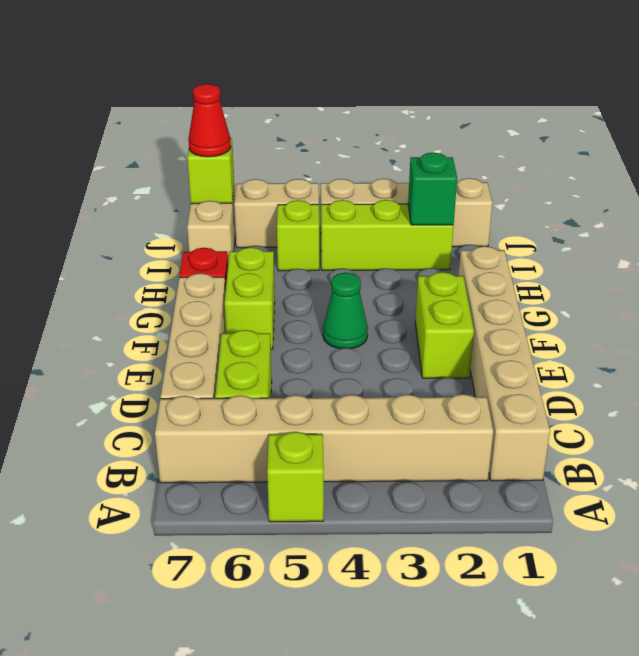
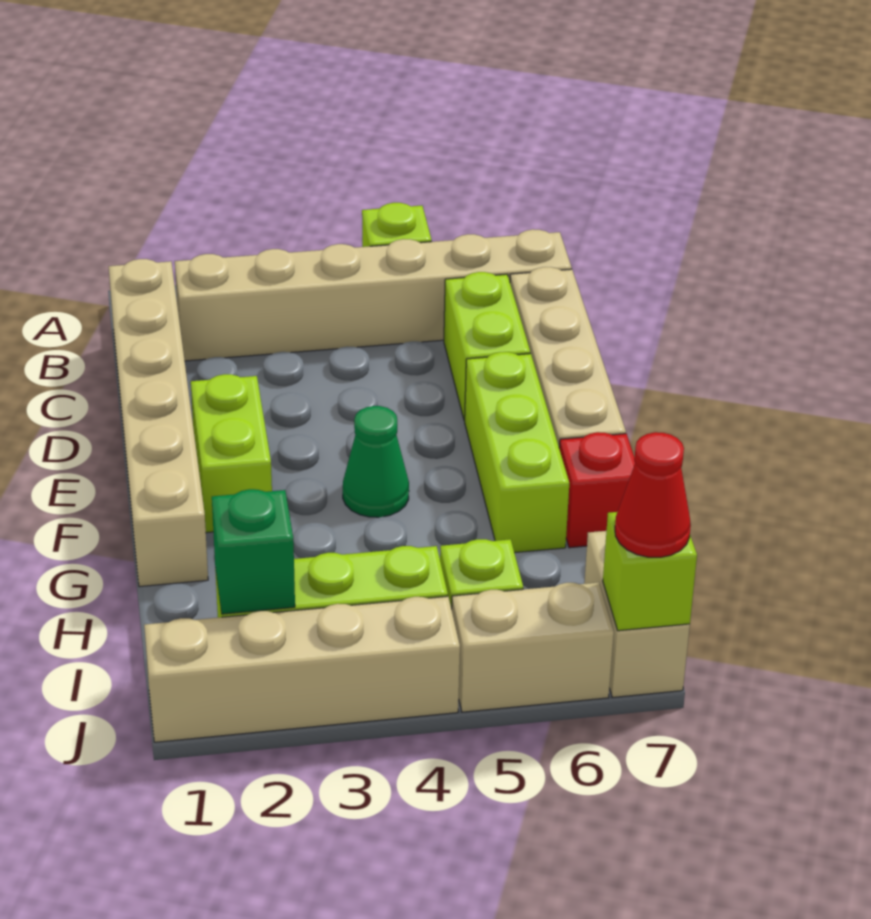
lime brick F6:G6 level 1 -> lime brick E6:G6 level 1

